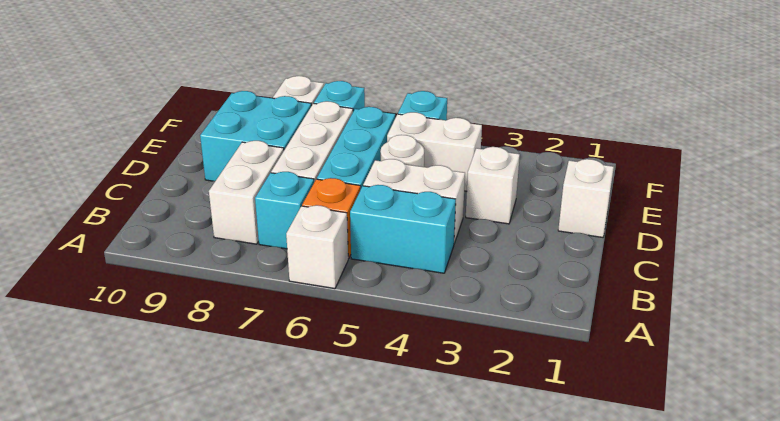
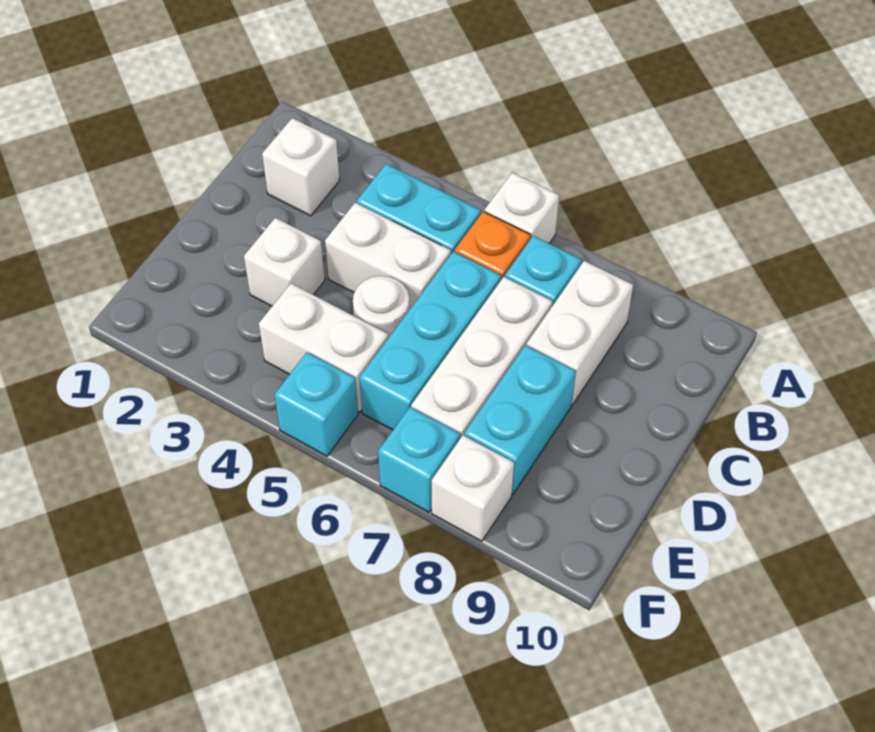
white brick D1 level 1 -> white brick B2 level 1
cyan brick D8:E9 level 1 -> cyan brick D8:E8 level 1

